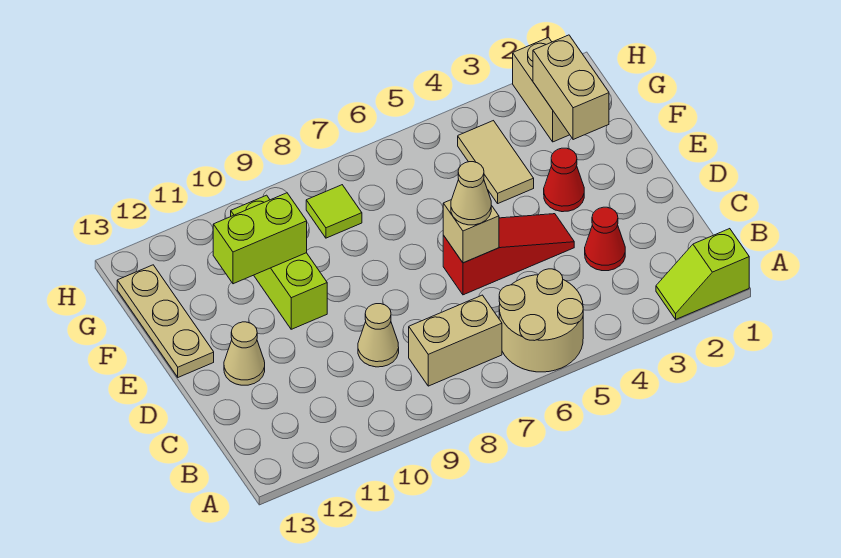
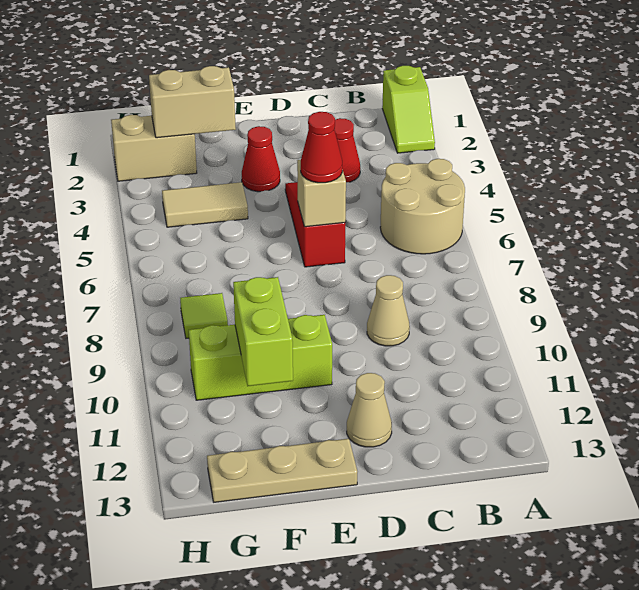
tan brick B7:B8 level 1 -> none
tan cone D6 level 3 -> red cone D6 level 3

